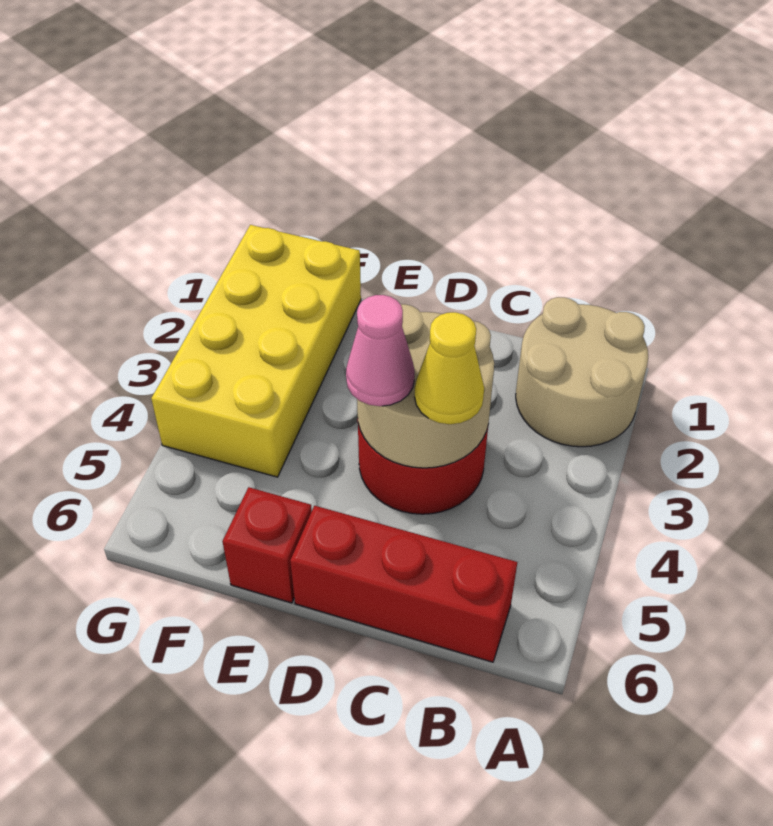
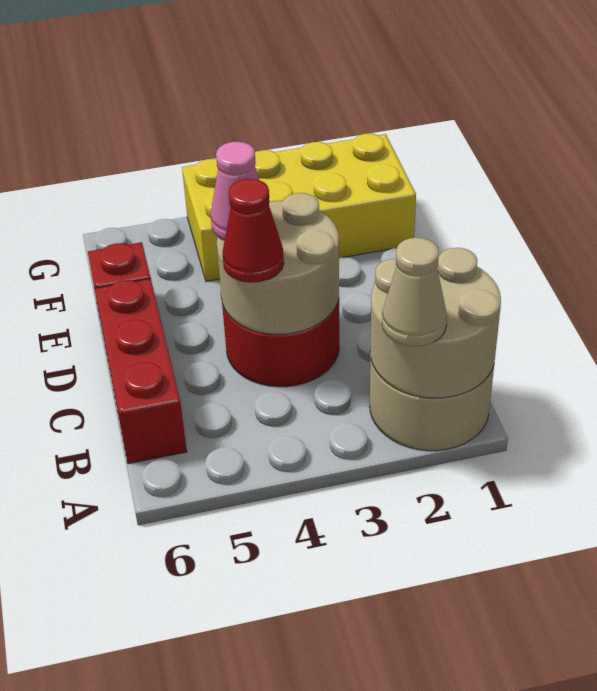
none -> tan round brick A1:B2 level 2
none -> tan cone A2 level 3
yellow cone C4 level 3 -> red cone C4 level 3

